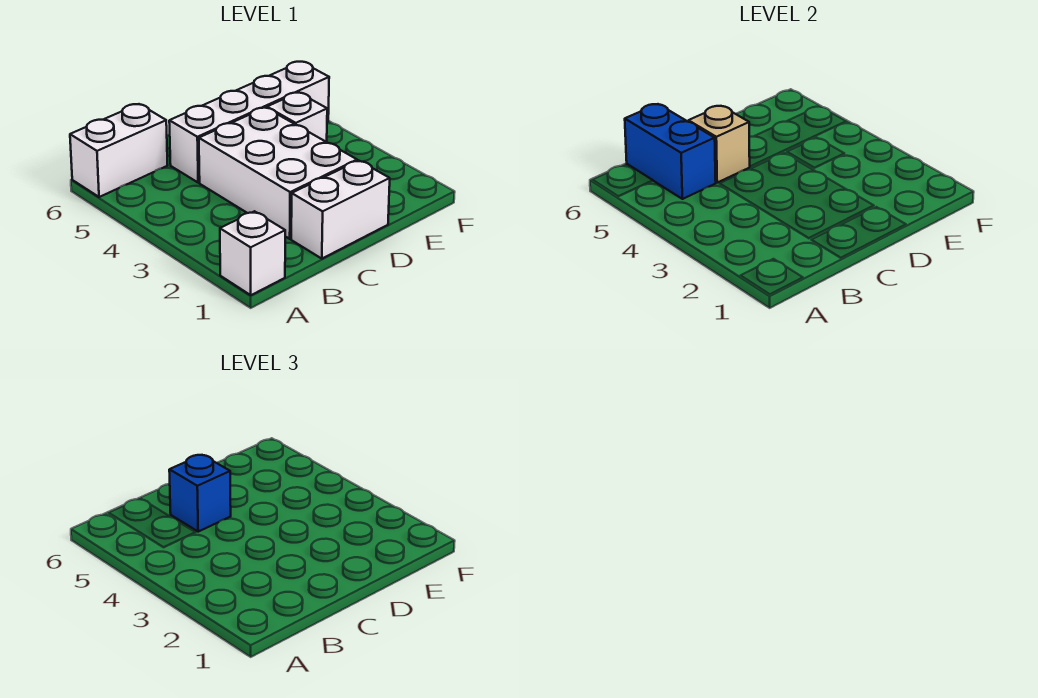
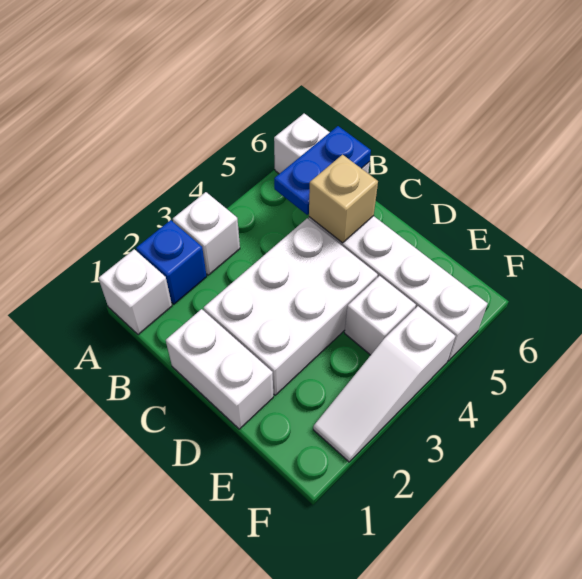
none -> white brick A3 level 1
blue brick B5:B6 level 2 -> blue plate B5:B6 level 2
blue brick C5 level 3 -> blue brick A2 level 1
none -> white slope F2:F4 level 1 top 4

